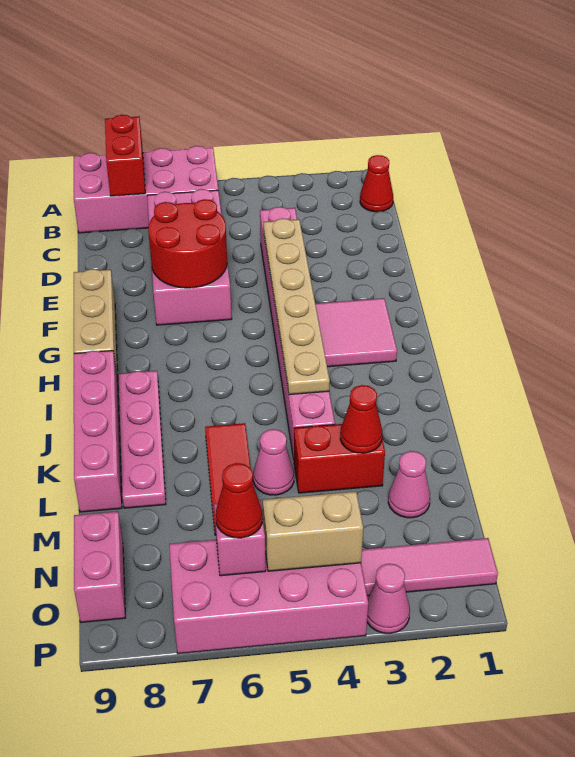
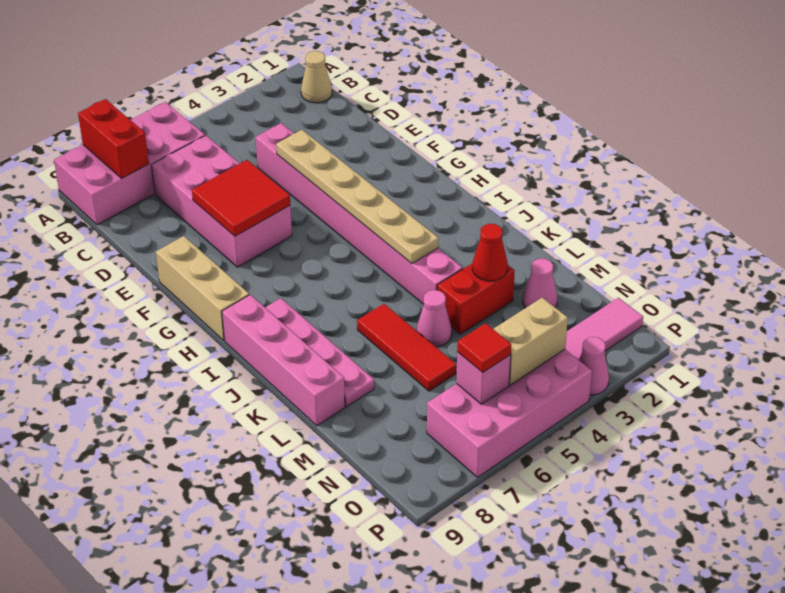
red cone B1 level 1 -> tan cone B1 level 1
red round brick E6:F7 level 2 -> red tile E6:F7 level 2
pink tile G2:H3 level 1 -> none
pink brick N9:O9 level 1 -> none
red cone O6 level 3 -> red tile O6 level 3

